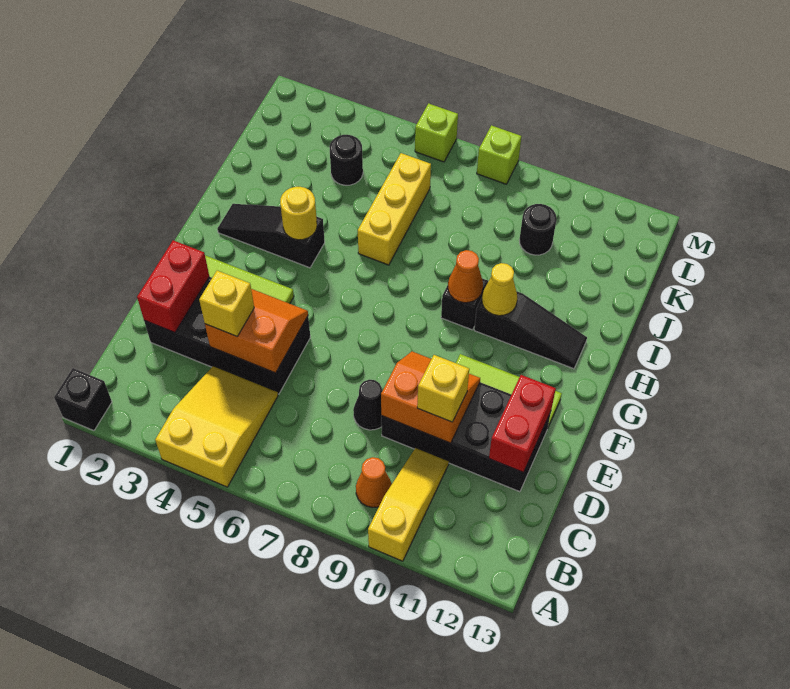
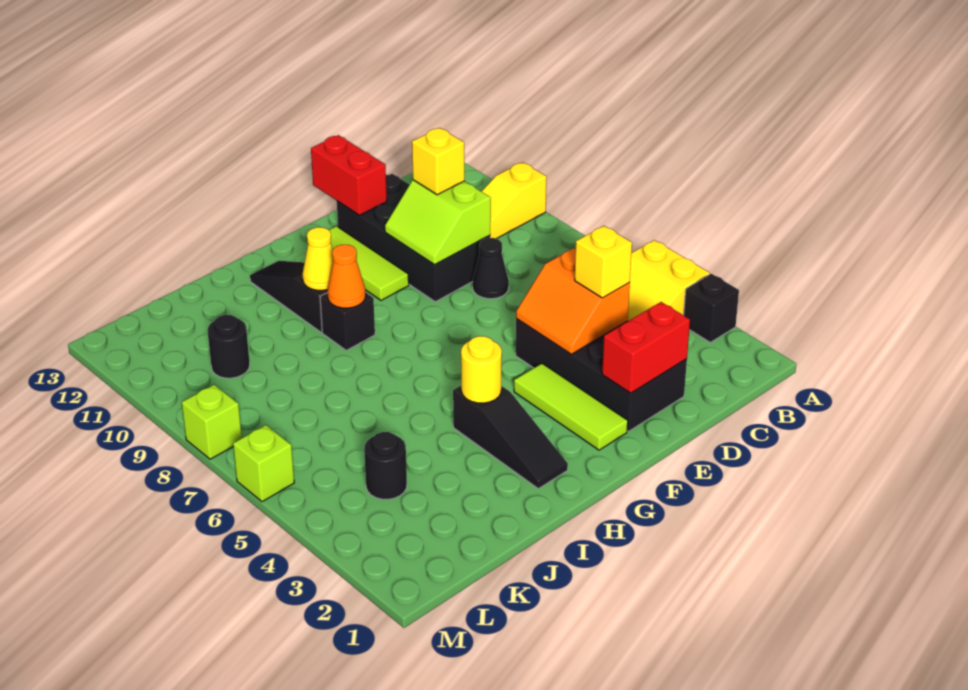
black brick A1 level 1 -> black brick A3 level 1
orange cone B9 level 1 -> none
orange slope D9:E10 level 2 top D -> lime slope D9:E10 level 2 top D
red brick D12:E12 level 2 -> red brick E12:E13 level 2
yellow brick I6:K6 level 1 -> none

